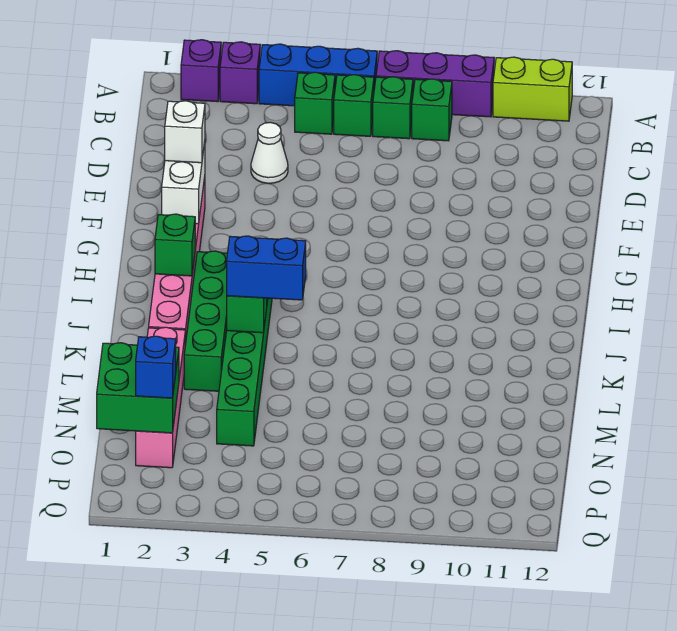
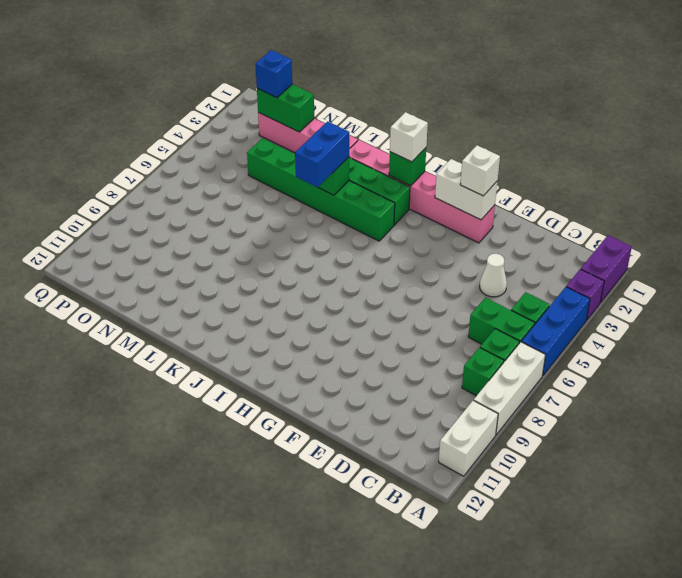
purple brick A2 level 1 -> purple brick A1:A2 level 1
purple brick A7:A9 level 1 -> white brick A7:A9 level 1
lime brick A10:A11 level 1 -> white brick A10:A11 level 1
green brick B6 level 1 -> green brick B6:C6 level 1
none -> white brick I2 level 3
green brick N1:O2 level 2 -> green brick N2:O2 level 2

